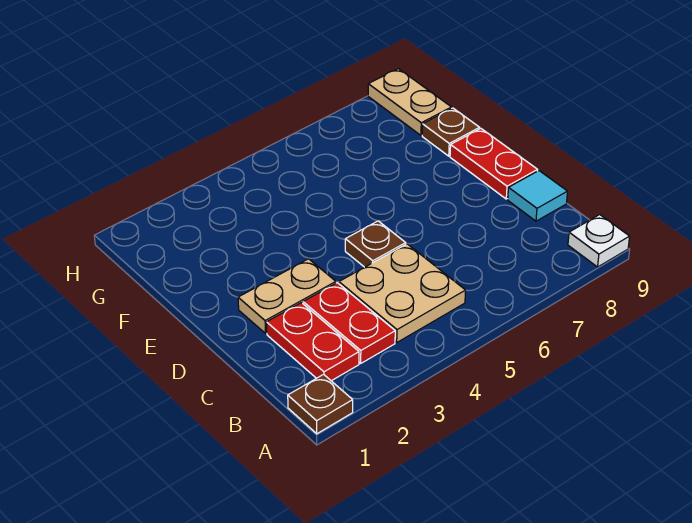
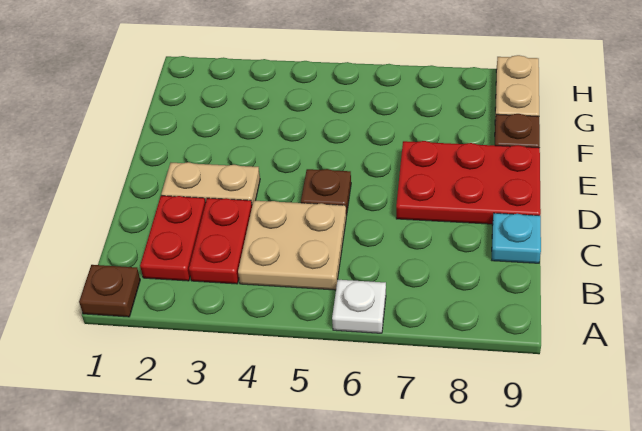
white plate A9 level 1 -> white plate A6 level 1
cyan tile C9 level 1 -> cyan plate C9 level 1
red plate D9:E9 level 1 -> red plate D7:E9 level 1

